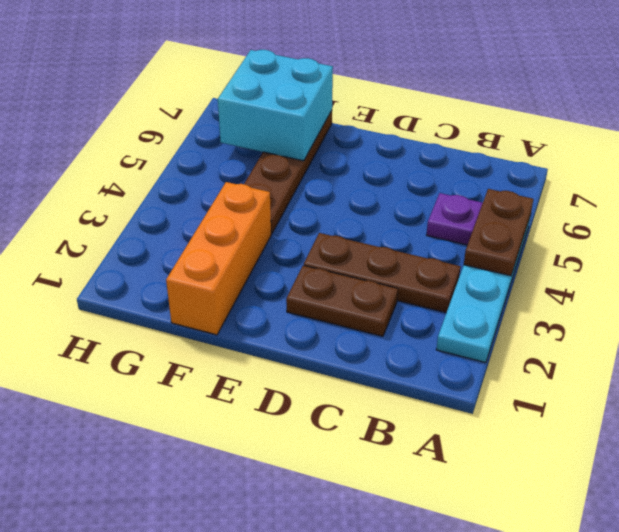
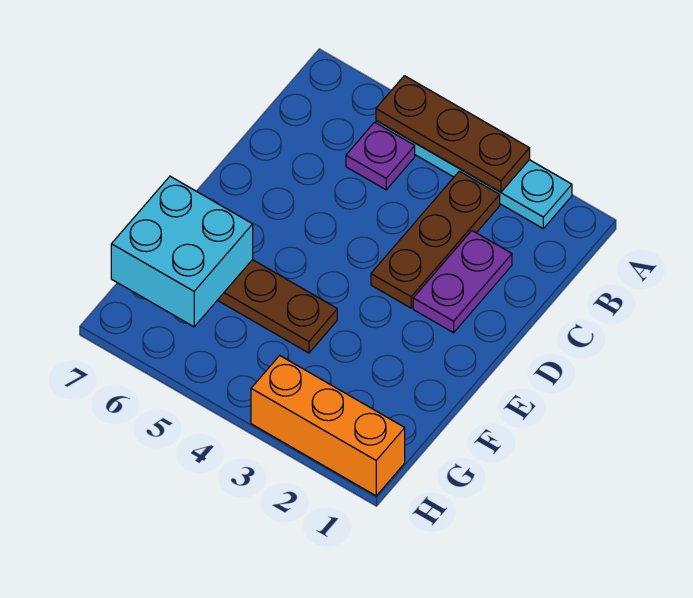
brown plate A4:A5 level 2 -> brown plate A3:A5 level 2
brown plate C2:D2 level 1 -> purple plate C2:D2 level 1
orange brick F1:F3 level 1 -> orange brick H1:H3 level 1

